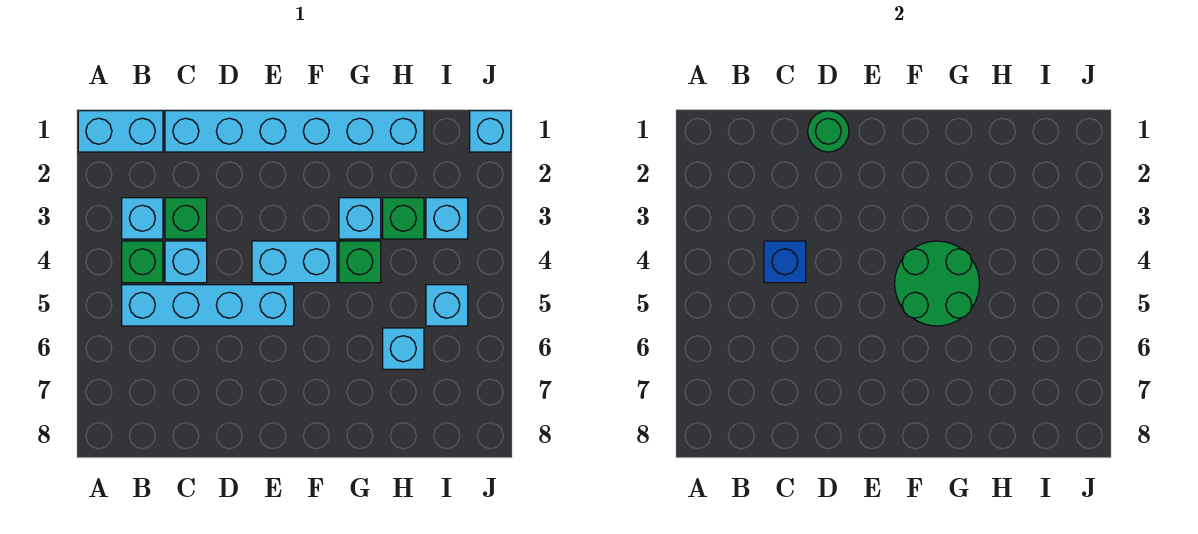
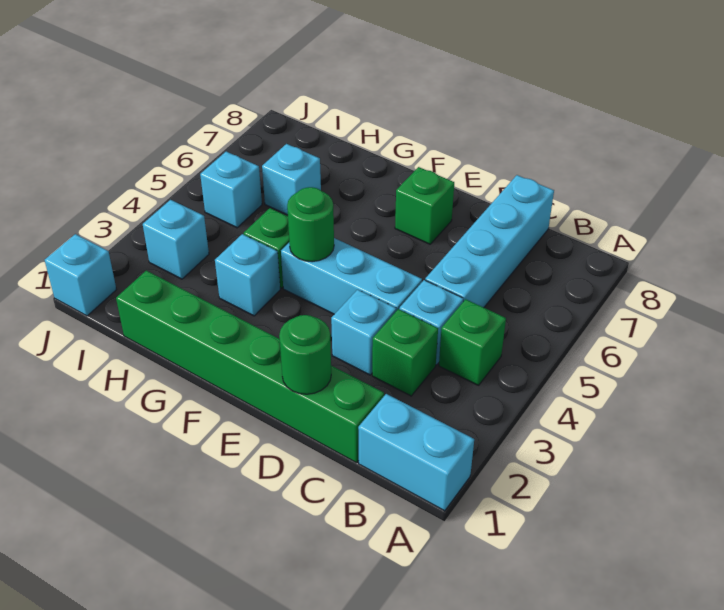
cyan brick B3 level 1 -> cyan brick D3 level 1
cyan brick B5:E5 level 1 -> cyan brick C5:C8 level 1
cyan brick C1:H1 level 1 -> green brick C1:H1 level 1
blue brick C4 level 2 -> none
cyan brick E4:F4 level 1 -> cyan brick D4:F4 level 1
green round brick F4:G5 level 2 -> green round brick F4 level 2
green brick H3 level 1 -> green brick E7 level 1

